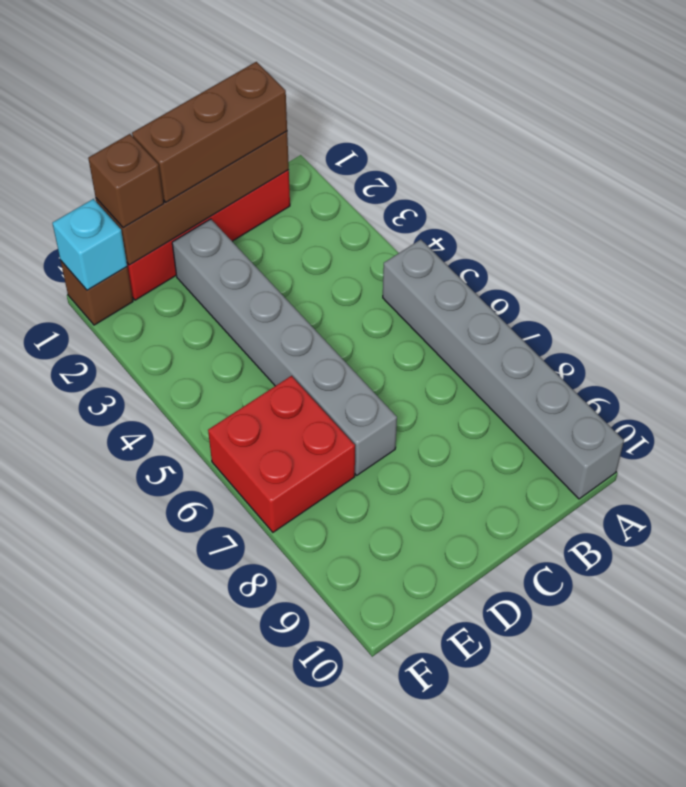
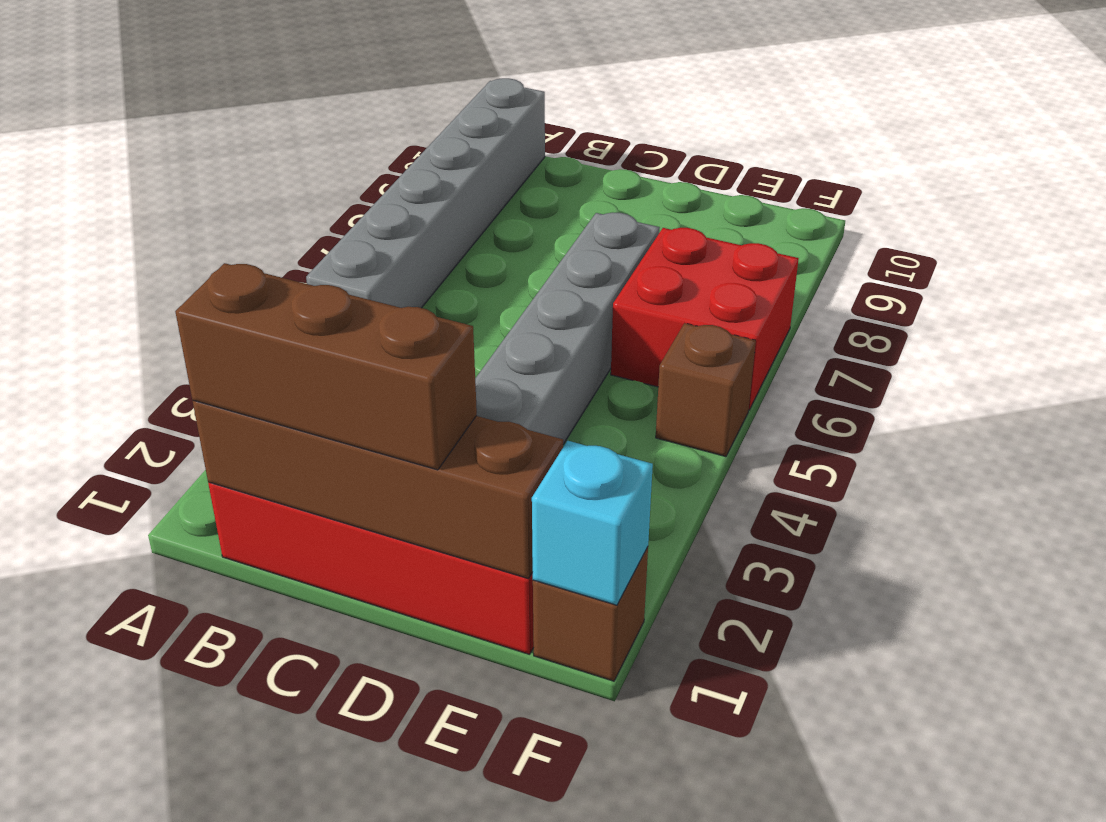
brown brick E1 level 3 -> brown brick F5 level 1

